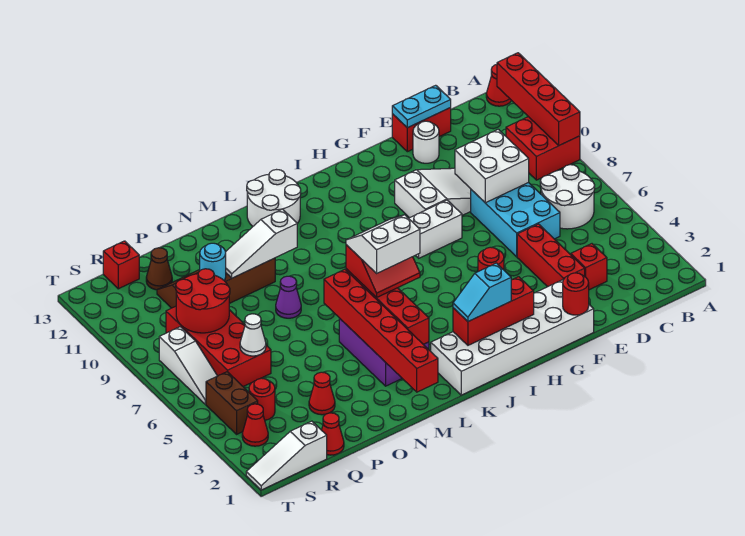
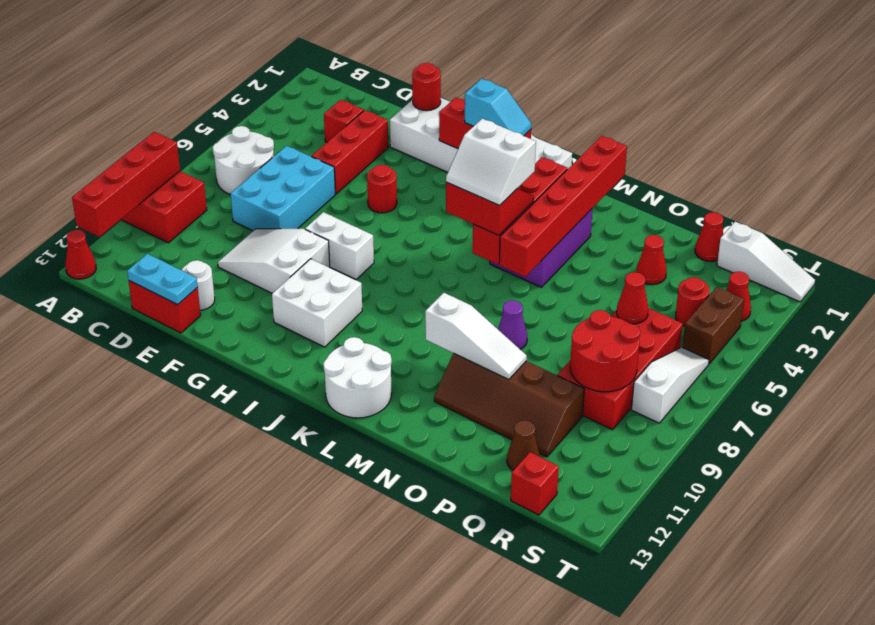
white brick D8:E9 level 2 -> white brick H10:I11 level 1
cyan round brick P10 level 2 -> none
white cone Q6 level 2 -> red cone Q6 level 2

